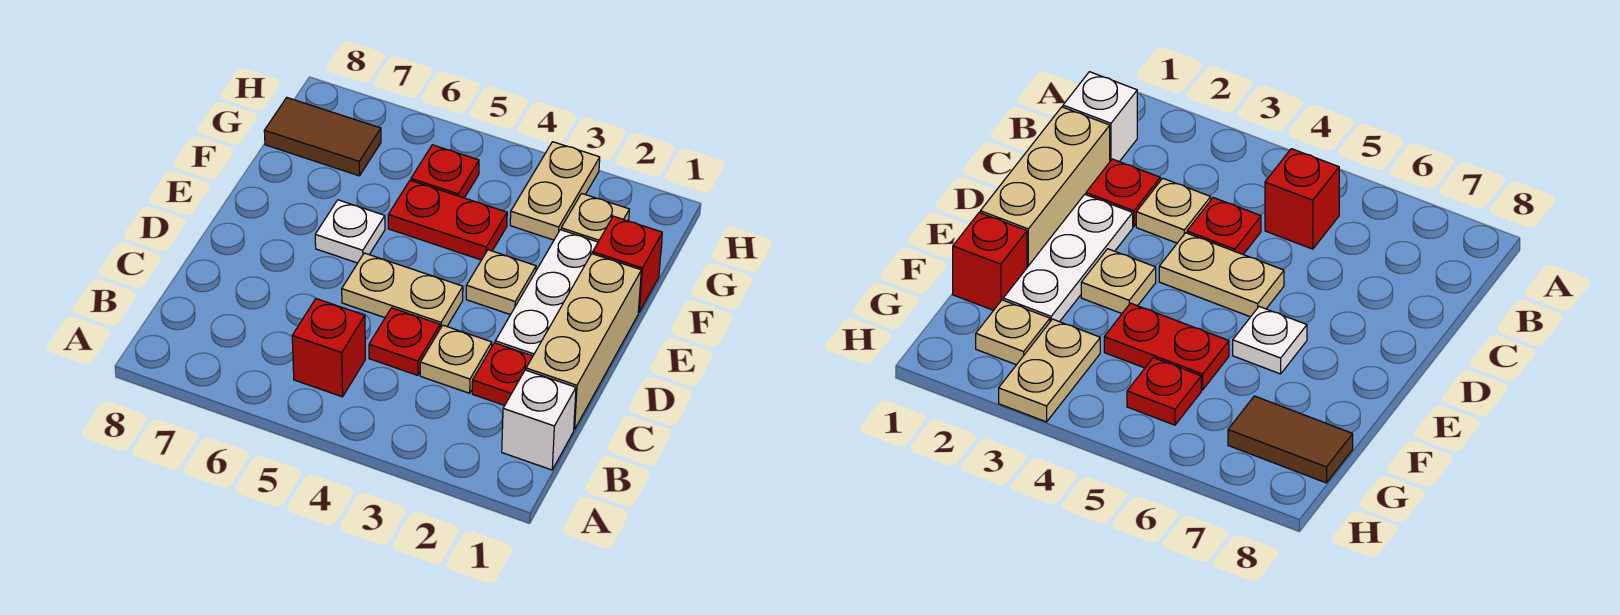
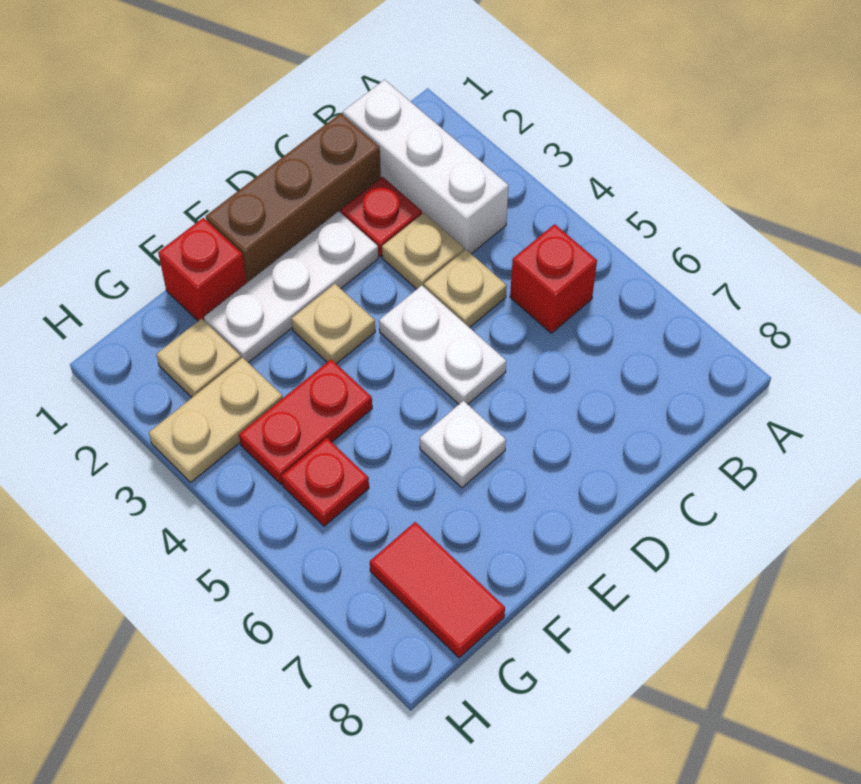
white brick B1 level 1 -> white brick B1:B3 level 1
tan brick C1:E1 level 1 -> brown brick C1:E1 level 1
red plate C4 level 1 -> tan plate C4 level 1
tan plate D4:D5 level 1 -> white plate D4:D5 level 1
red plate F4:F5 level 1 -> red plate F4:G4 level 1
brown tile G7:G8 level 1 -> red tile G7:G8 level 1

